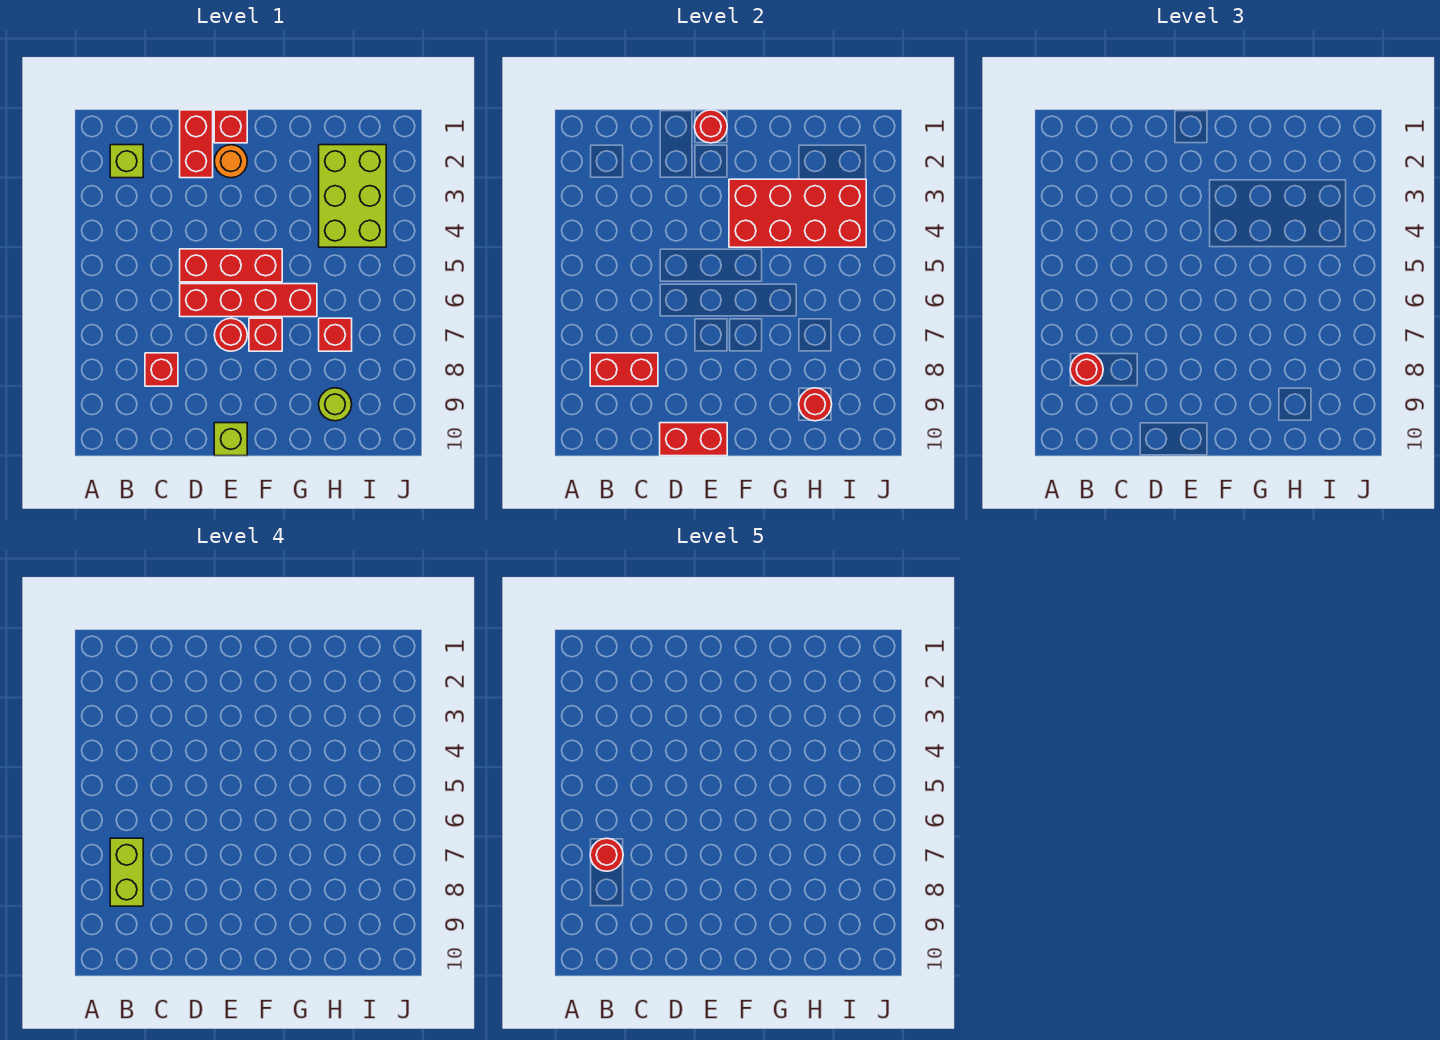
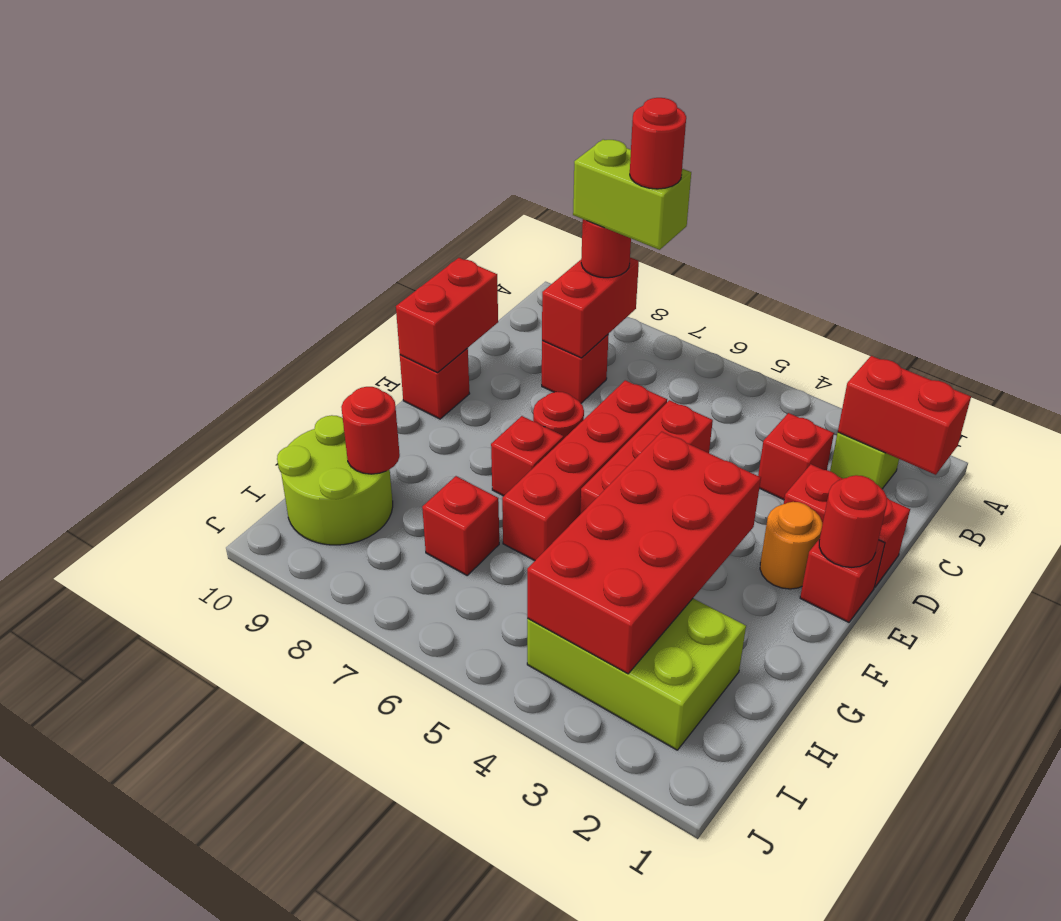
none -> red brick B1:B2 level 2
none -> red brick C3 level 1
lime brick E10 level 1 -> red brick E10 level 1
lime round brick H9 level 1 -> lime round brick H9:I10 level 1

